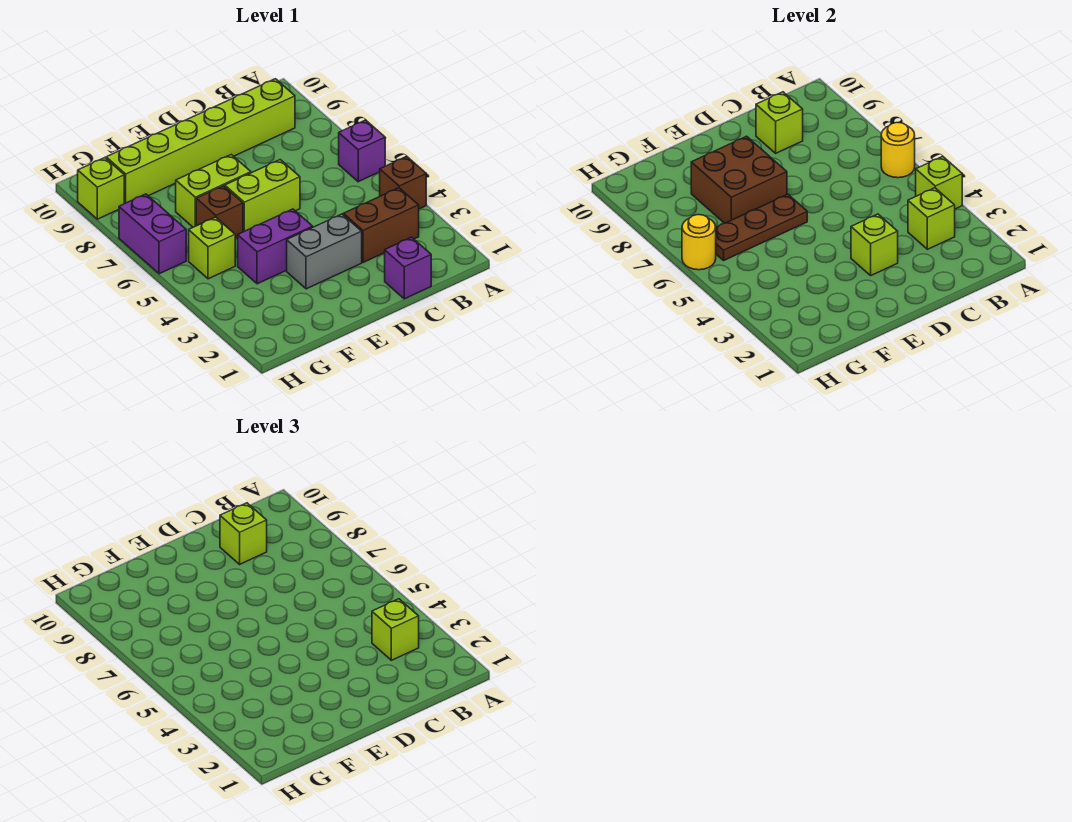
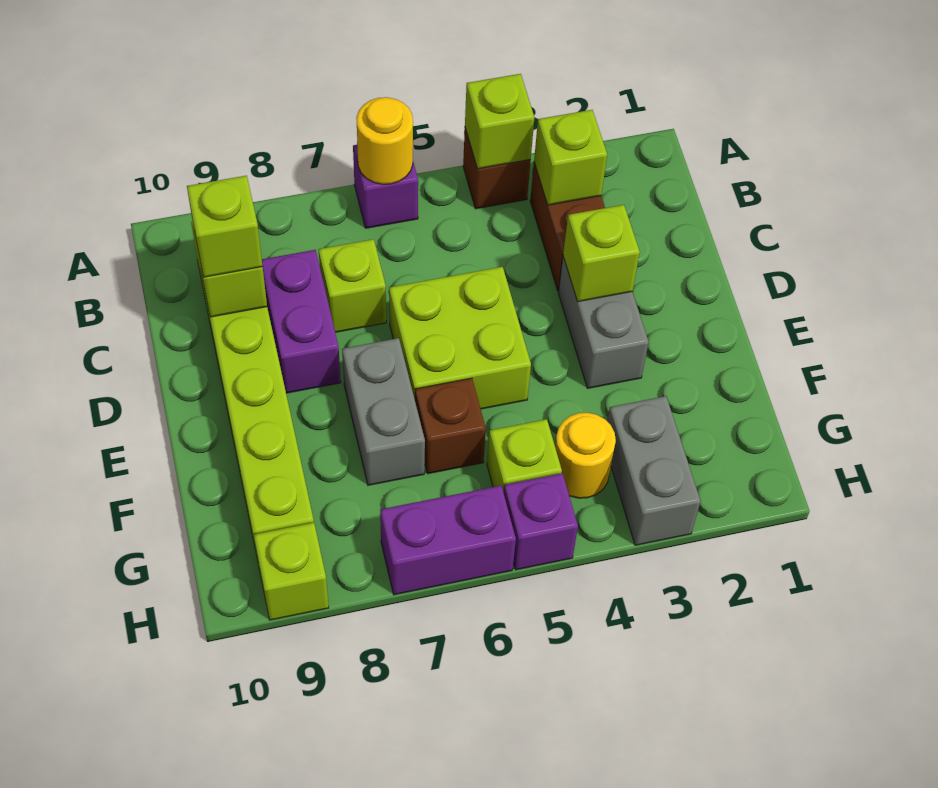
lime brick B3 level 3 -> lime brick C7 level 1
purple brick C1 level 1 -> purple brick H5 level 1
lime brick D6:E6 level 1 -> lime brick D5:E6 level 1
purple brick E4:F4 level 1 -> purple brick C8:D8 level 1
brown plate E6:G6 level 2 -> none
lime brick E7:F7 level 1 -> grey brick E7:F7 level 1
brown brick E7:F8 level 2 -> none
none -> grey brick G3:H3 level 1
yellow round brick H6 level 2 -> yellow round brick G4 level 1

